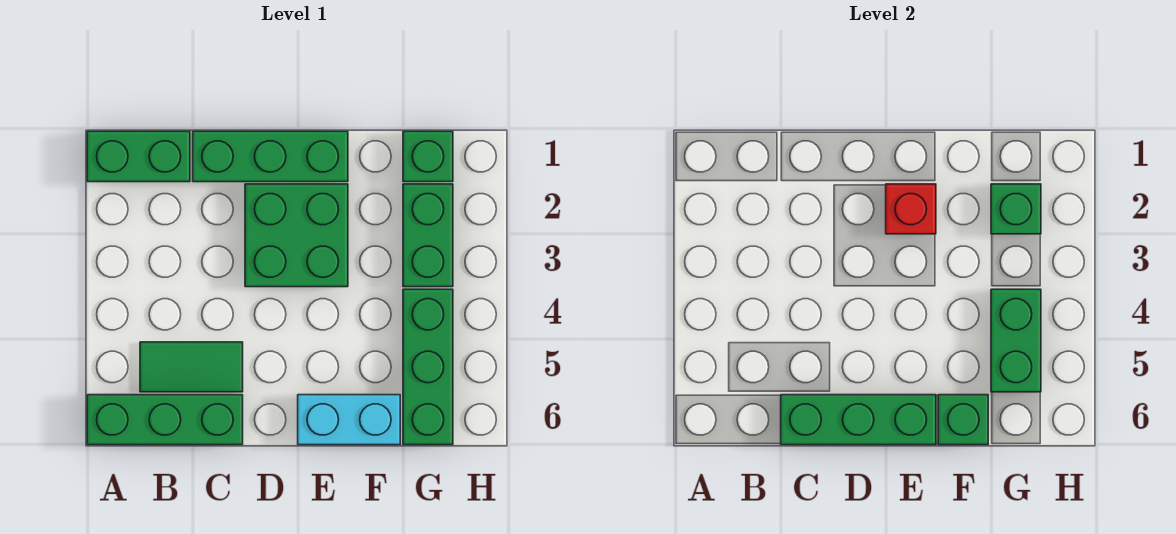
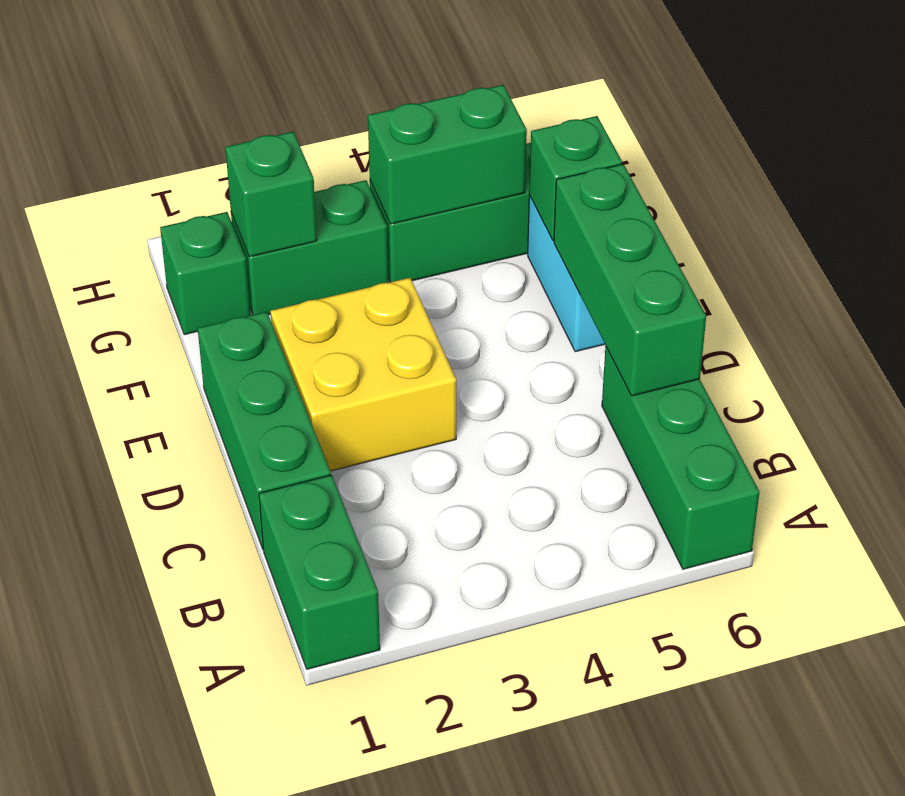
green tile B5:C5 level 1 -> none
green brick D2:E3 level 1 -> yellow brick D2:E3 level 1
red brick E2 level 2 -> none

